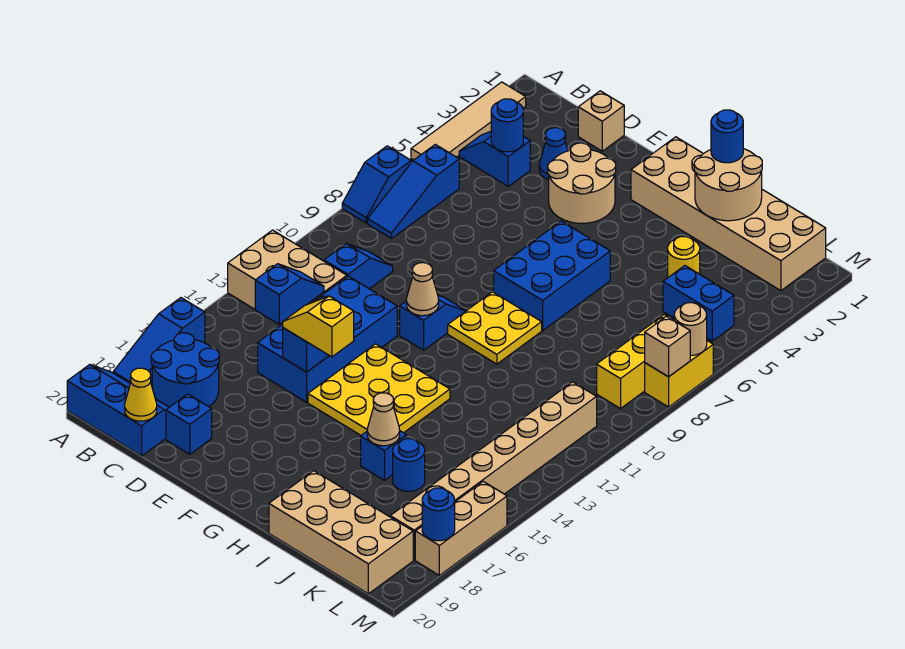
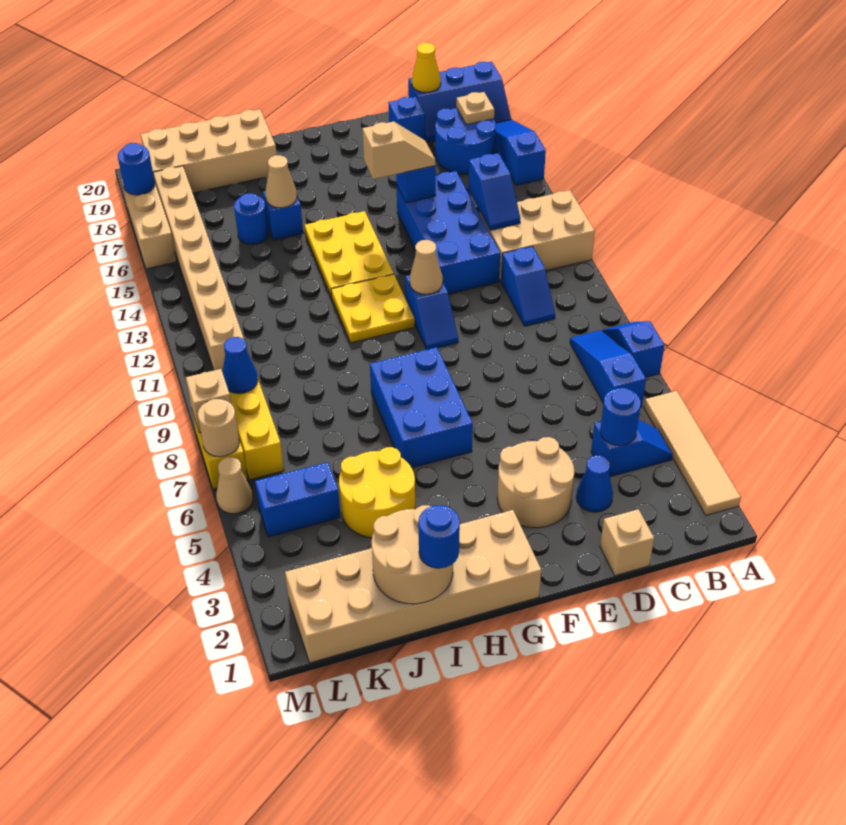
none -> tan plate B18 level 2
yellow slope E15:F15 level 3 top F -> tan slope E15:F15 level 3 top F
yellow plate F13:H15 level 1 -> yellow plate G13:H15 level 1
yellow plate G9:H10 level 1 -> yellow plate G11:H12 level 1
yellow round brick J4 level 1 -> yellow round brick I4:J5 level 1
none -> blue cone L9 level 2
none -> tan cone M6 level 1

